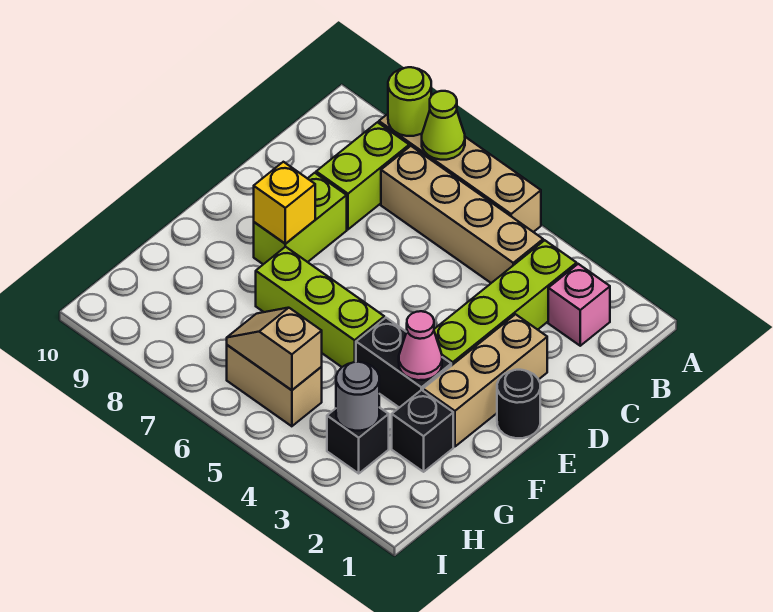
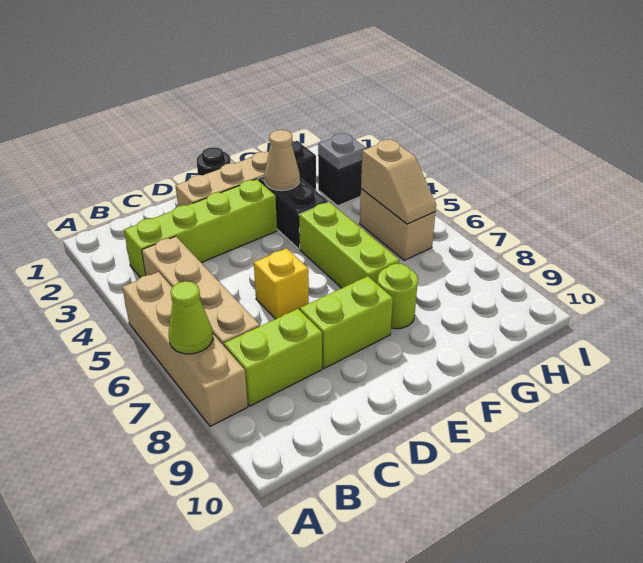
lime round brick A8 level 2 -> lime round brick F8 level 1
pink brick B2 level 1 -> none
yellow brick E8 level 2 -> yellow brick D6 level 1
pink cone F3 level 2 -> tan cone F3 level 2
grey round brick H3 level 2 -> grey plate H3 level 2

